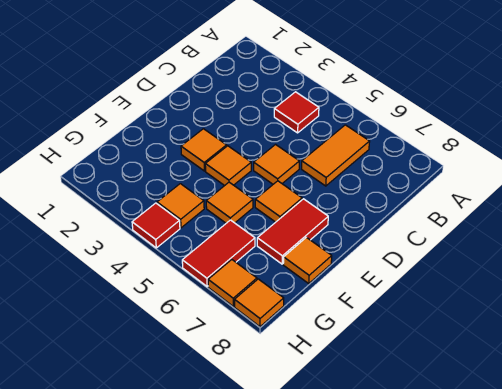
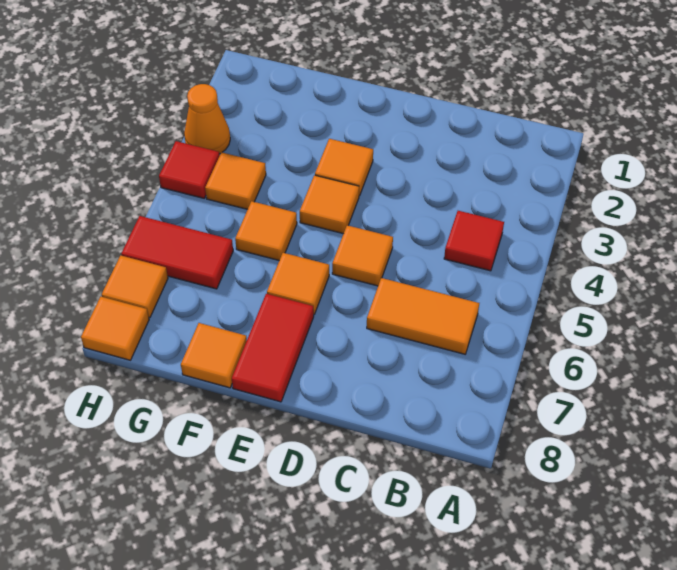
red tile E7:F7 level 1 -> red tile E7:E8 level 1
none -> orange cone H3 level 1

